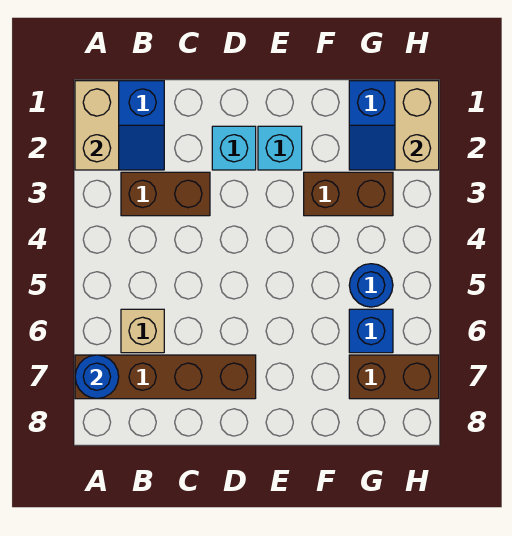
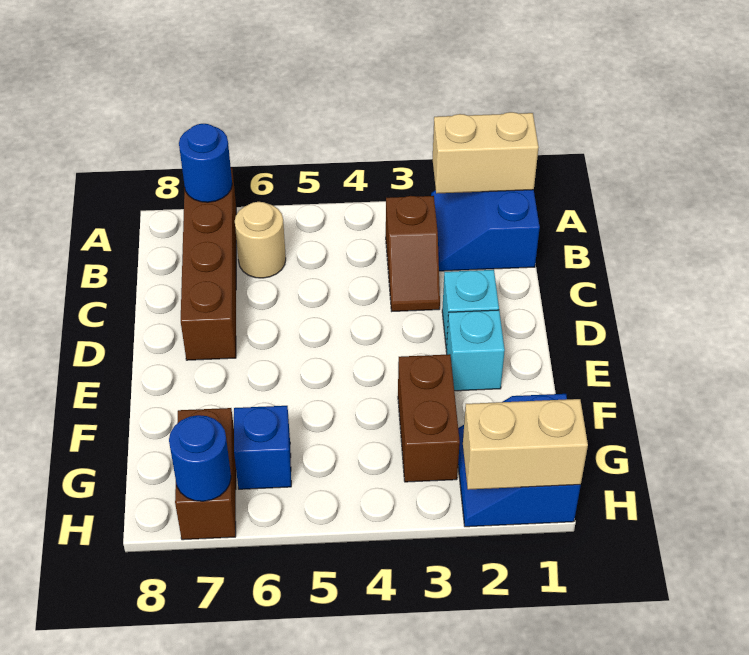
brown brick B3:C3 level 1 -> brown slope B3:C3 level 1 top B
tan brick B6 level 1 -> tan round brick B6 level 1
blue round brick G5 level 1 -> blue round brick H7 level 2

